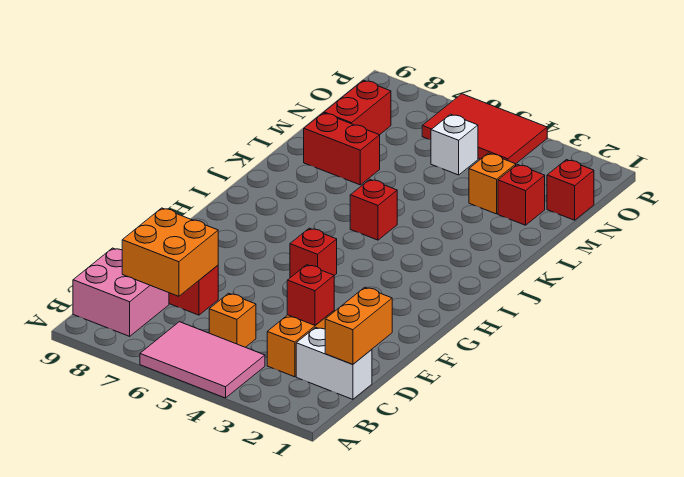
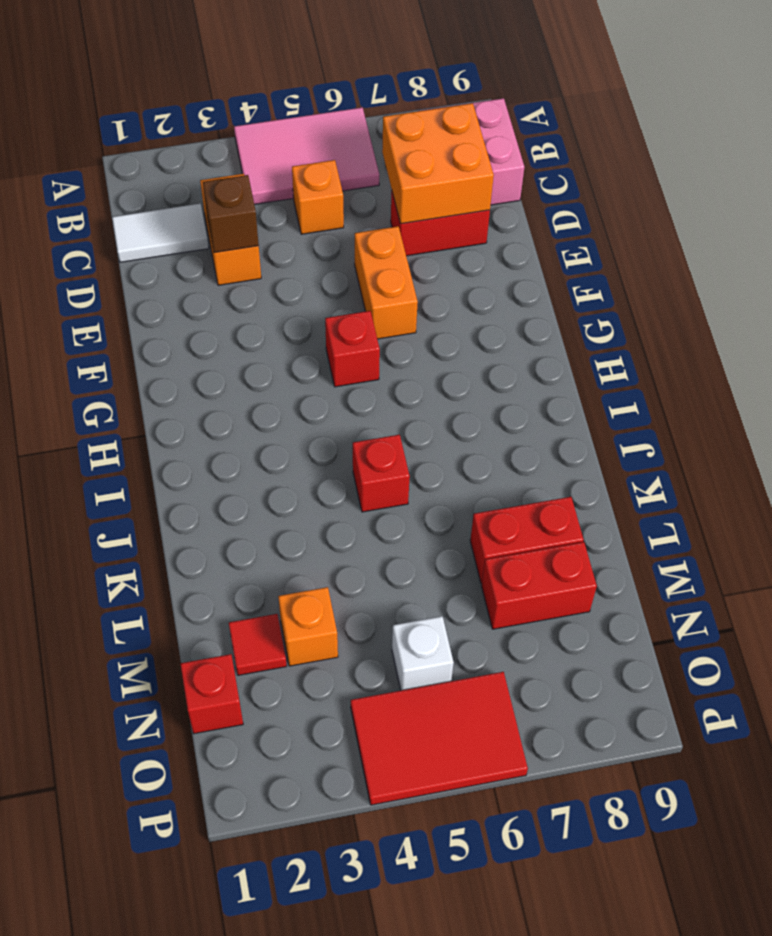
white brick C1:C2 level 1 -> white tile C1:C2 level 1
orange brick C1:D1 level 2 -> orange brick E6:F6 level 1
red brick D3 level 2 -> brown brick D3 level 2
red brick M2 level 1 -> red tile M2 level 1
red brick M8:N8 level 1 -> red brick M7:M8 level 1

